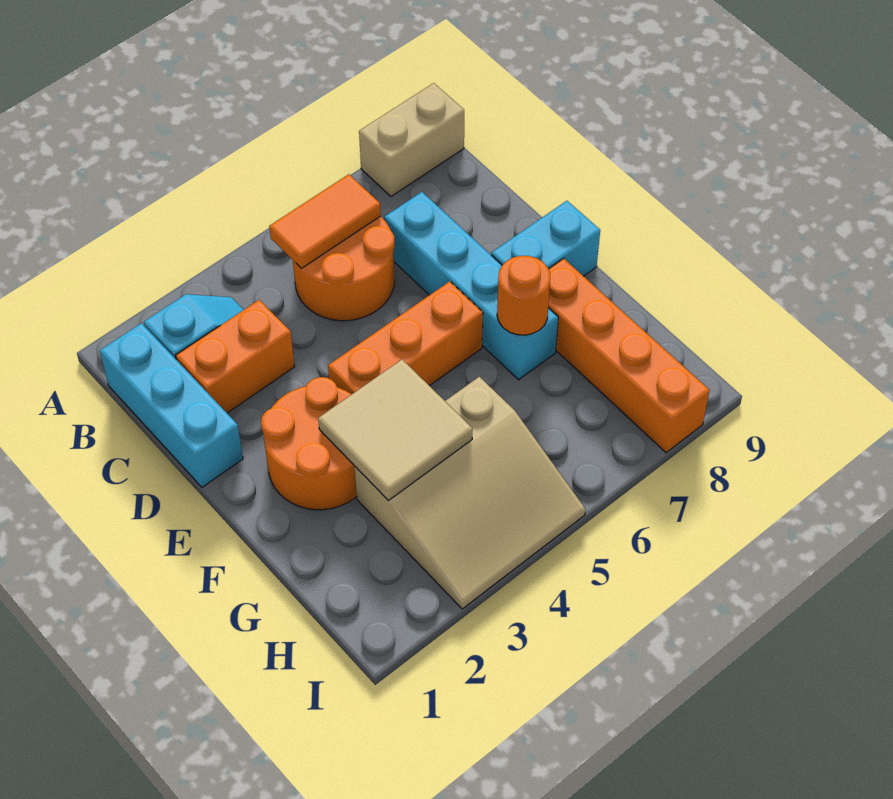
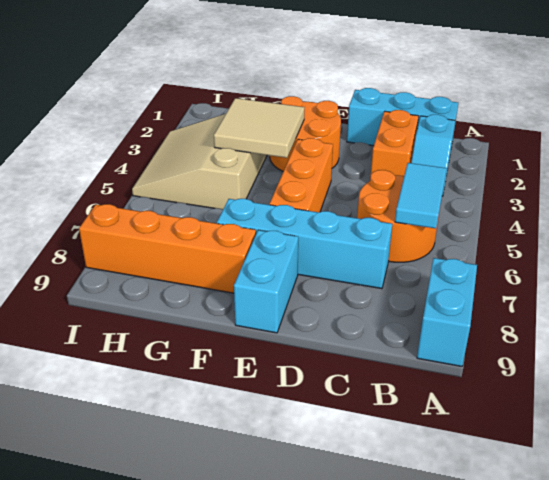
tan brick A8:A9 level 1 -> cyan brick A8:A9 level 1
orange tile B5:B6 level 2 -> cyan tile B5:B6 level 2
orange round brick F7 level 2 -> none

